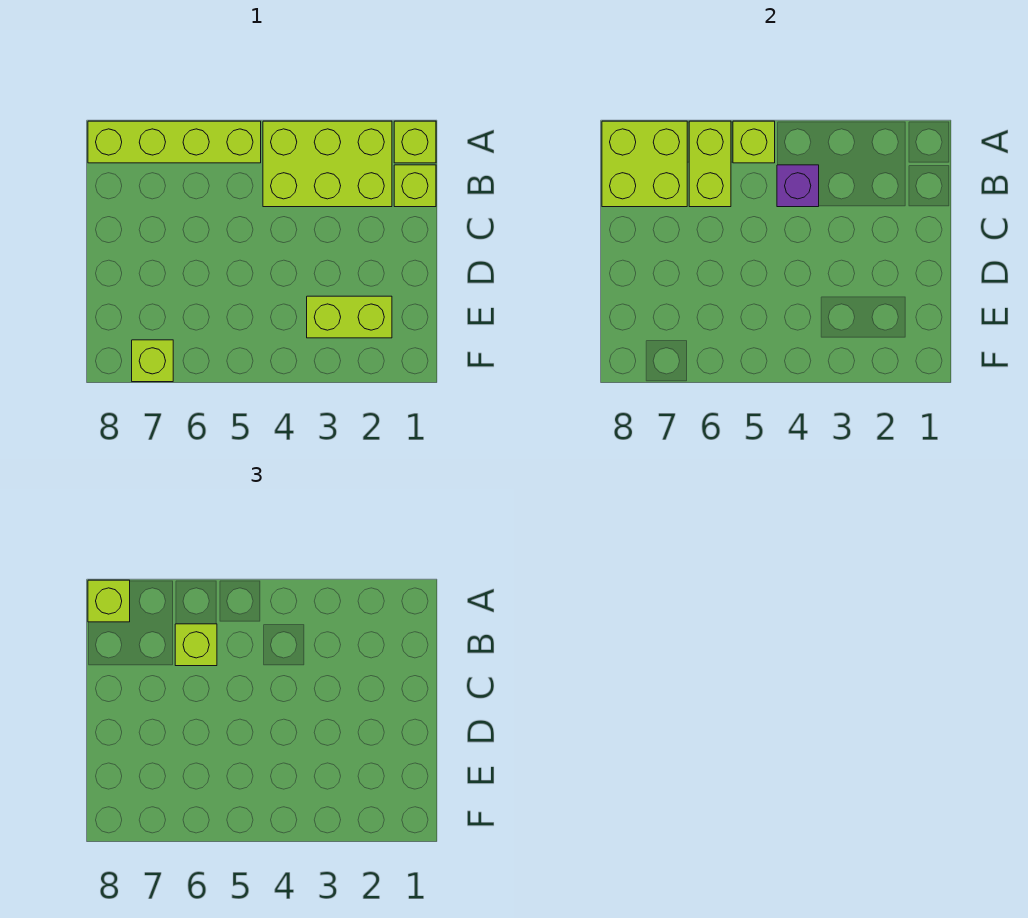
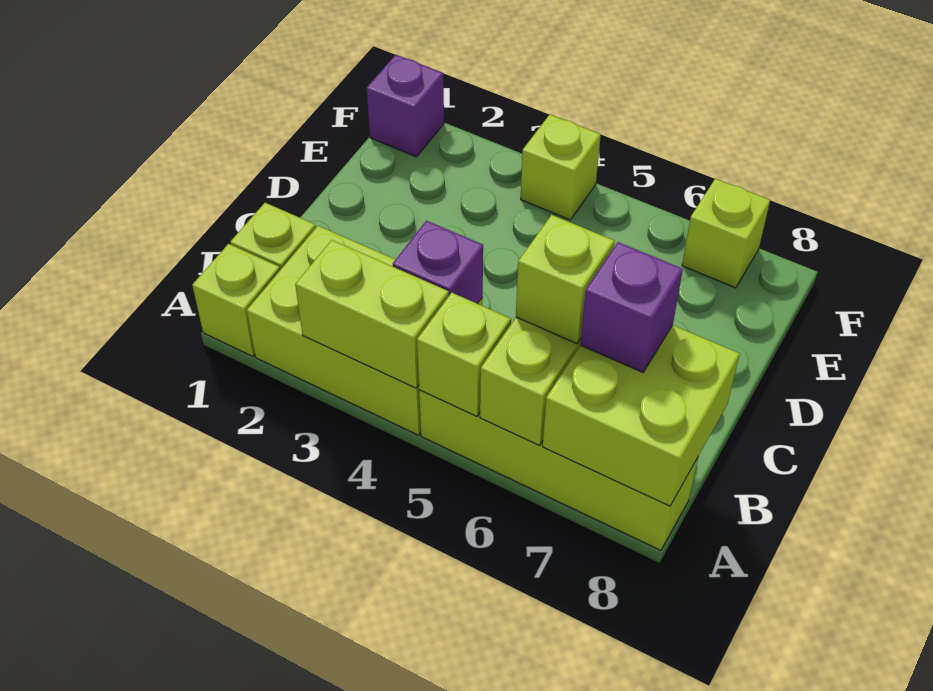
lime brick A8 level 3 -> lime brick F4 level 1
none -> purple brick B7 level 3
lime brick E2:E3 level 1 -> lime brick A3:A4 level 2
none -> purple brick F1 level 1

